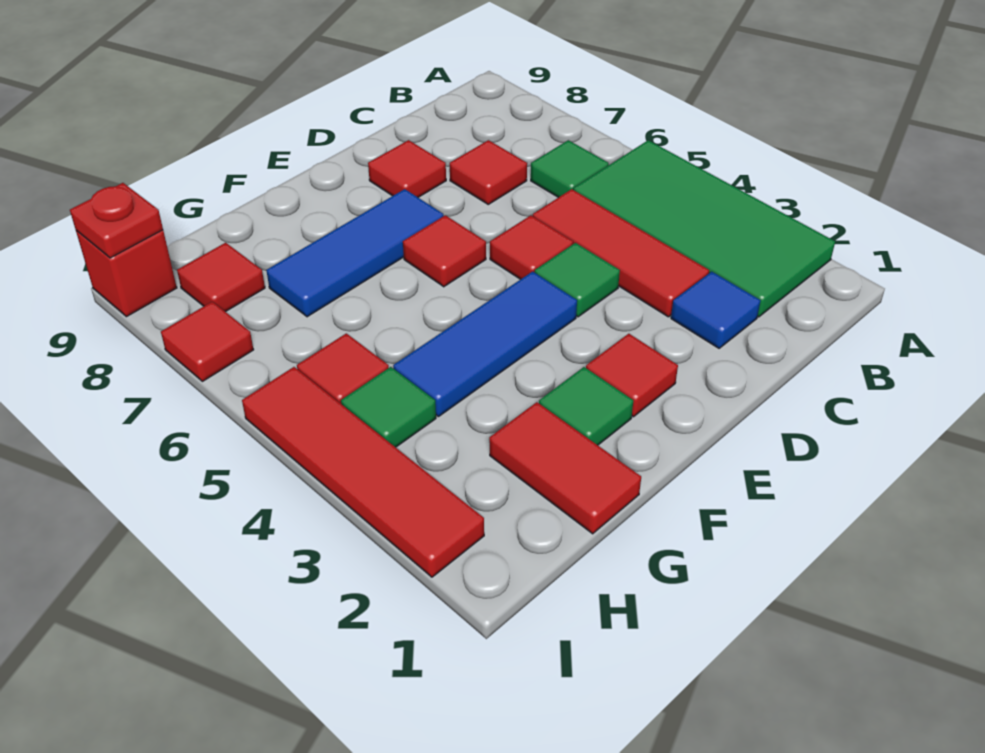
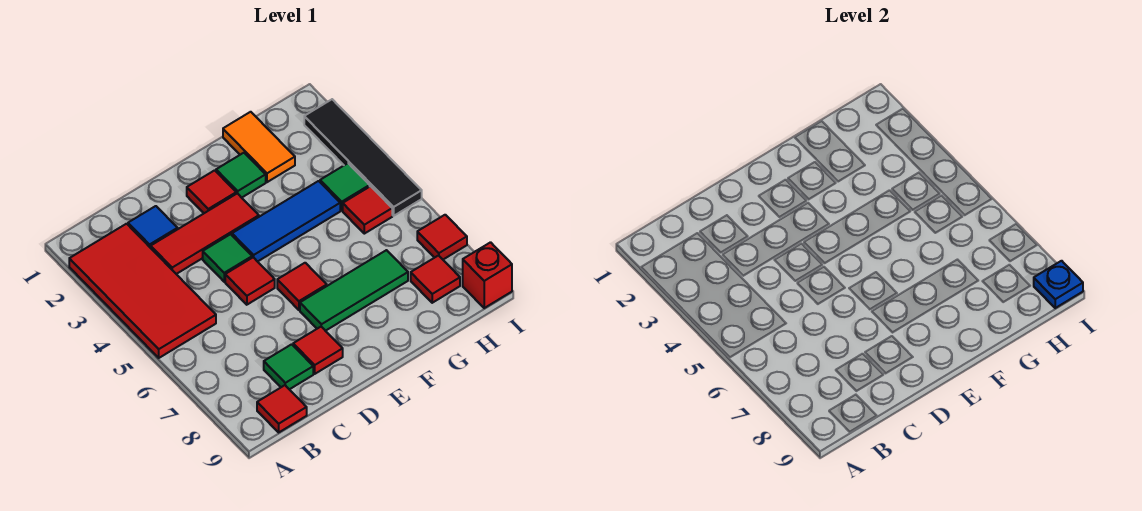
green tile A2:B5 level 1 -> red tile A2:B5 level 1
green tile B6 level 1 -> green tile C8 level 1
red tile C3:C5 level 1 -> red tile C3:E3 level 1
red tile C7 level 1 -> red tile B9 level 1
blue tile E7:G7 level 1 -> green tile E7:G7 level 1
red tile G1:G2 level 1 -> orange tile G1:G2 level 1
red tile I2:I5 level 1 -> black tile I2:I5 level 1
red plate I9 level 2 -> blue plate I9 level 2

